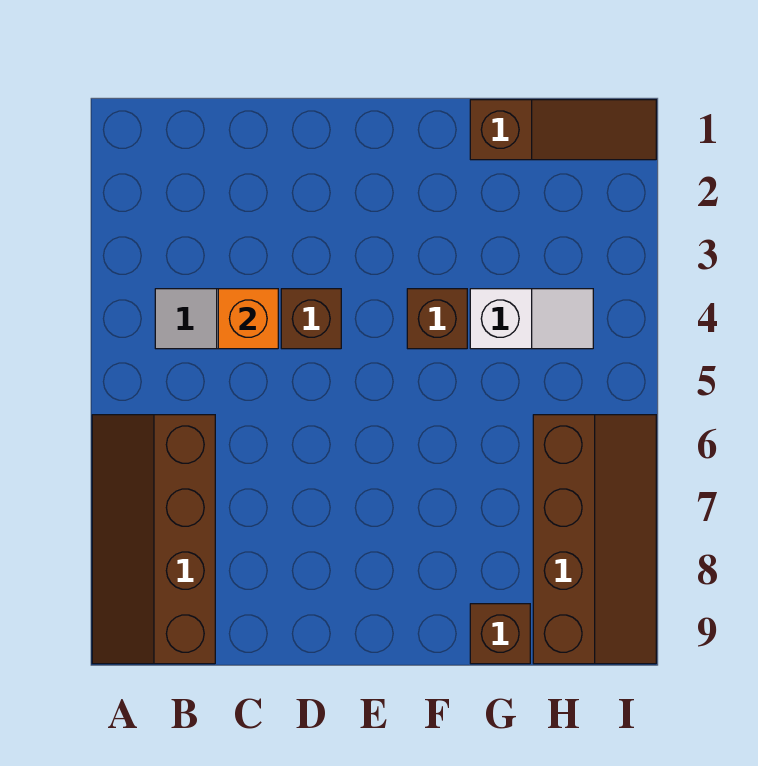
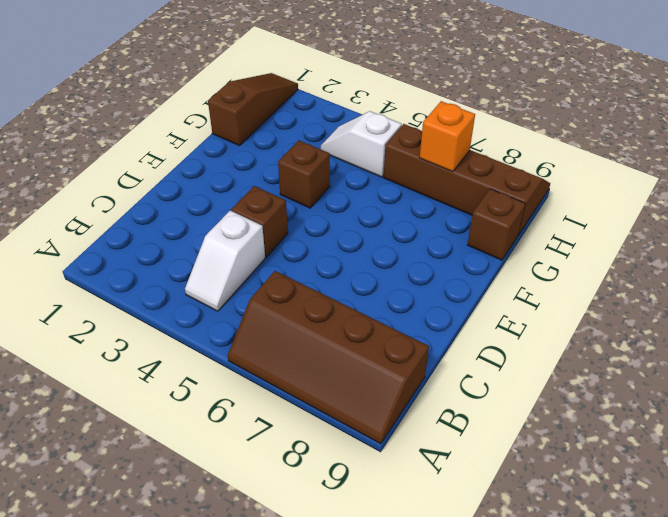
orange brick C4 level 2 -> orange brick H7 level 2
white slope G4:H4 level 1 top G -> white slope H4:H5 level 1 top 5

